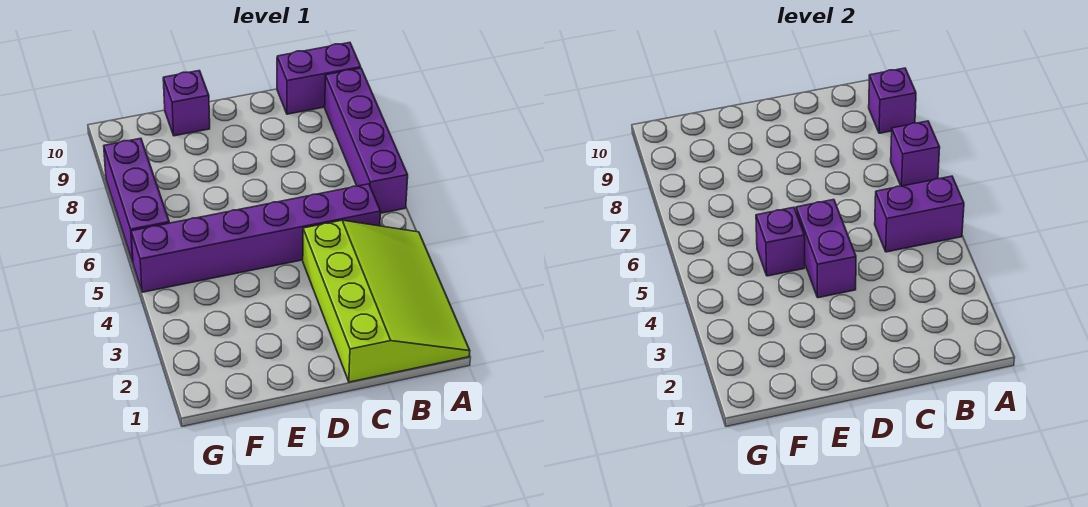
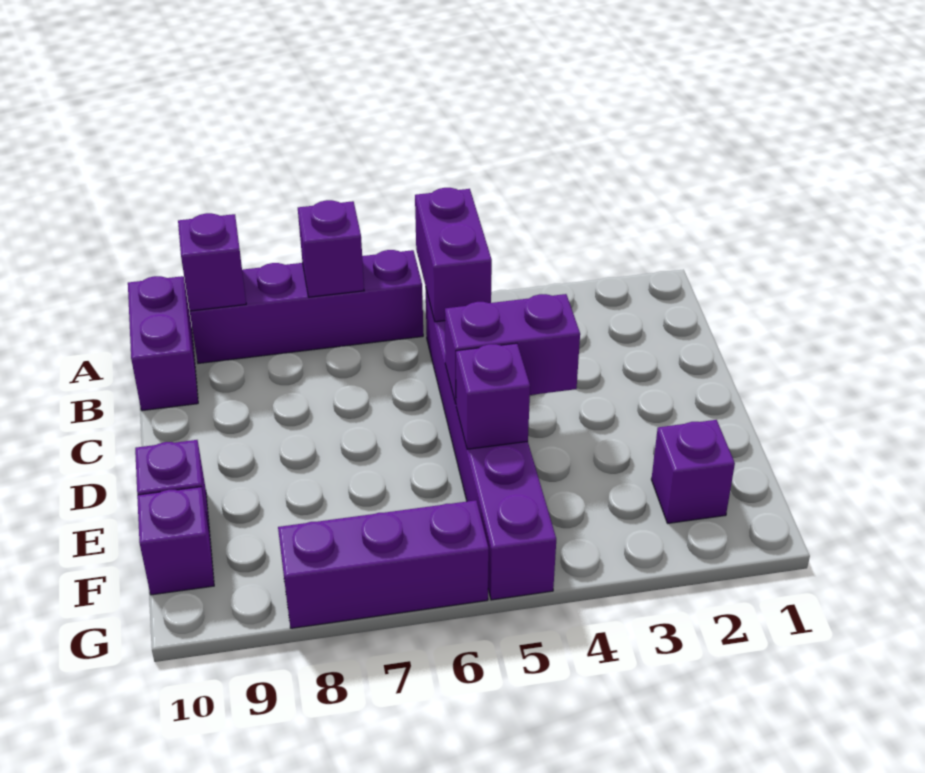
lime slope A1:C4 level 1 top C -> none
none -> purple brick F2 level 1
none -> purple brick F10 level 1

